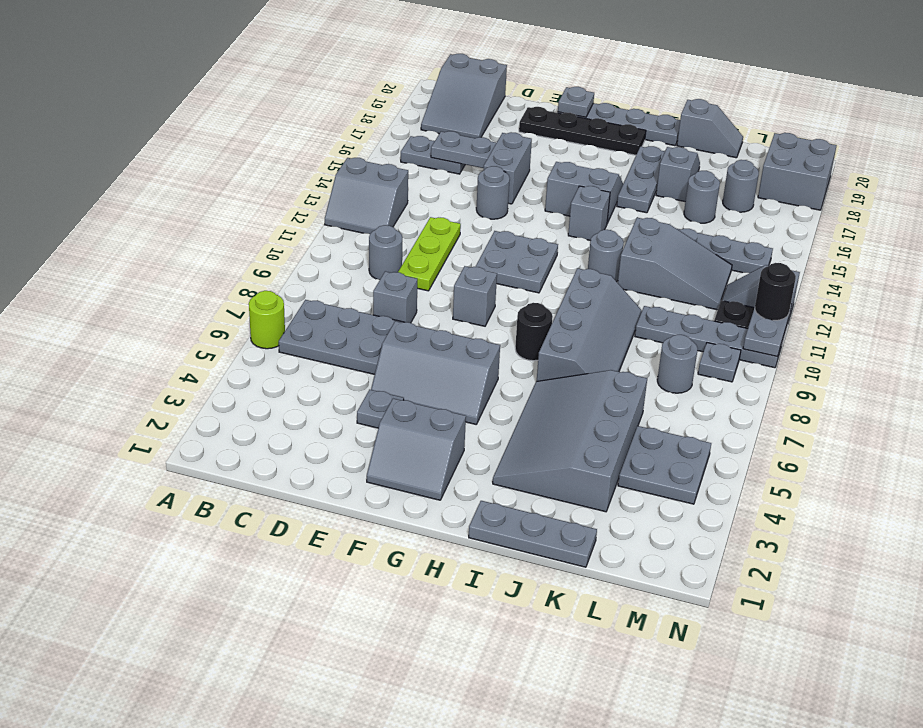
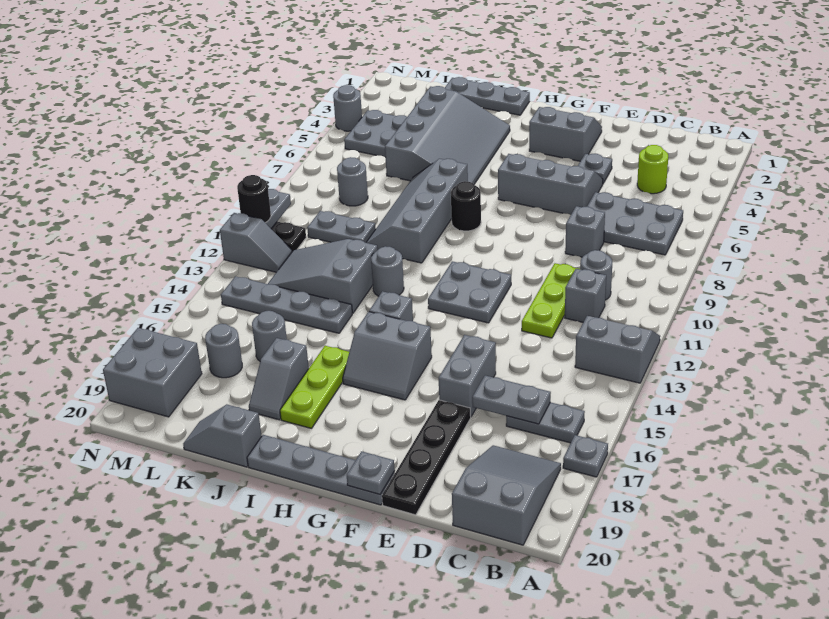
lime round brick A6 level 1 -> lime round brick C4 level 1
grey round brick E14 level 1 -> grey round brick N4 level 1
black plate E19:H19 level 1 -> black plate E17:E20 level 1
grey brick F9 level 1 -> grey brick C11 level 1
grey plate I16:I18 level 1 -> lime plate I16:I18 level 1
grey plate K10:N10 level 1 -> grey plate K10:L10 level 1
grey plate M9 level 1 -> grey plate A17 level 1

